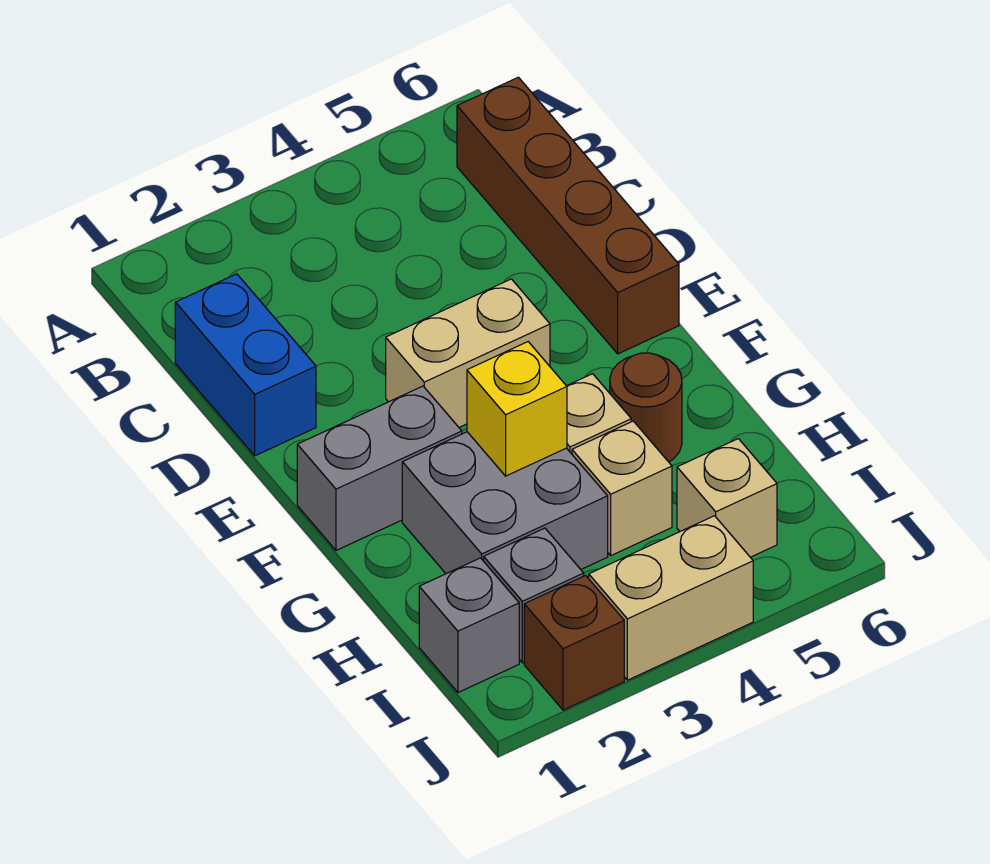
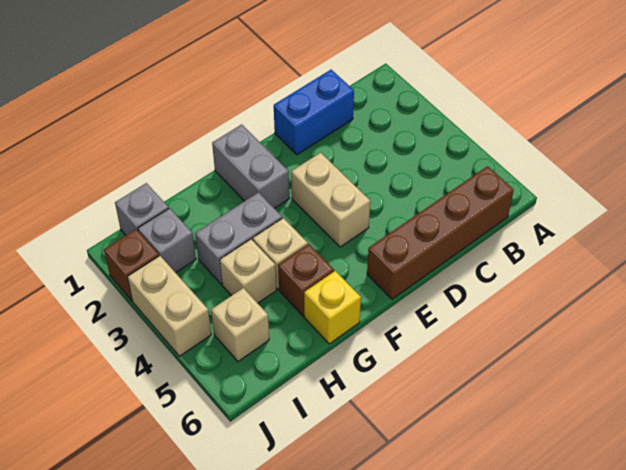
grey brick G2:H3 level 1 -> grey brick G3:H3 level 1
yellow brick G3 level 2 -> yellow brick G6 level 1
brown round brick G5 level 1 -> brown brick G5 level 1

